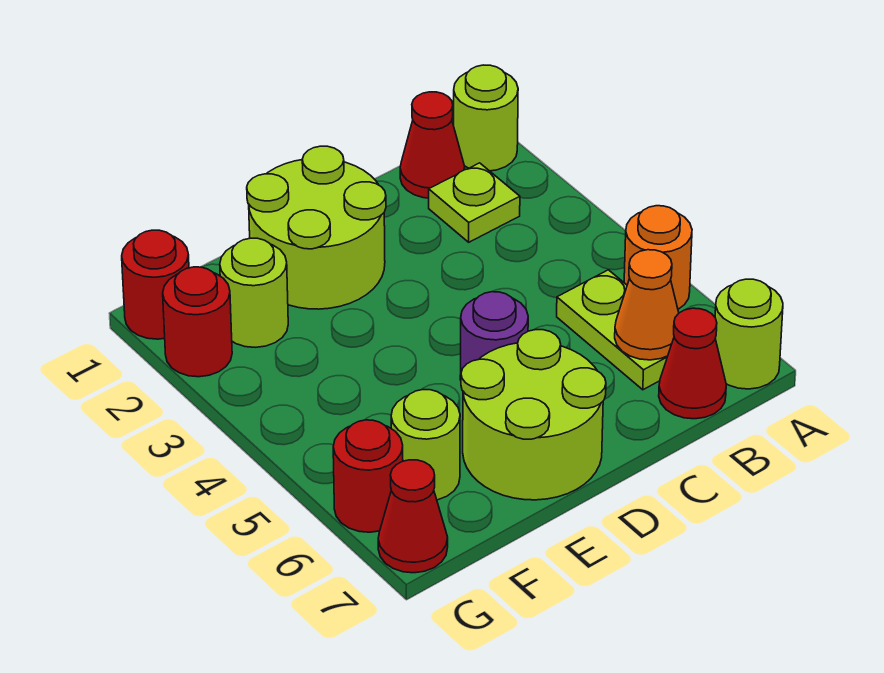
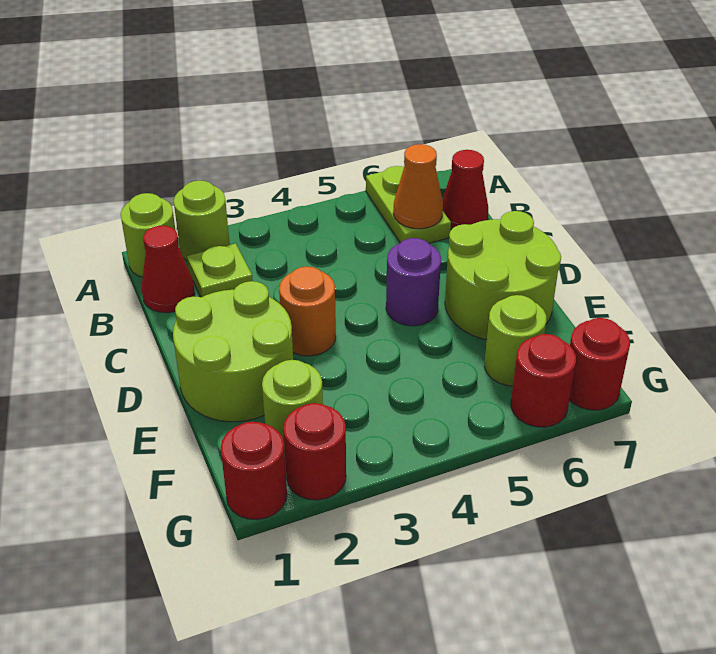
orange round brick A5 level 1 -> orange round brick D3 level 1
lime round brick A7 level 1 -> lime round brick A2 level 1
lime plate B5:B6 level 1 -> lime plate A6:B6 level 1
red cone G7 level 1 -> red round brick G7 level 1

